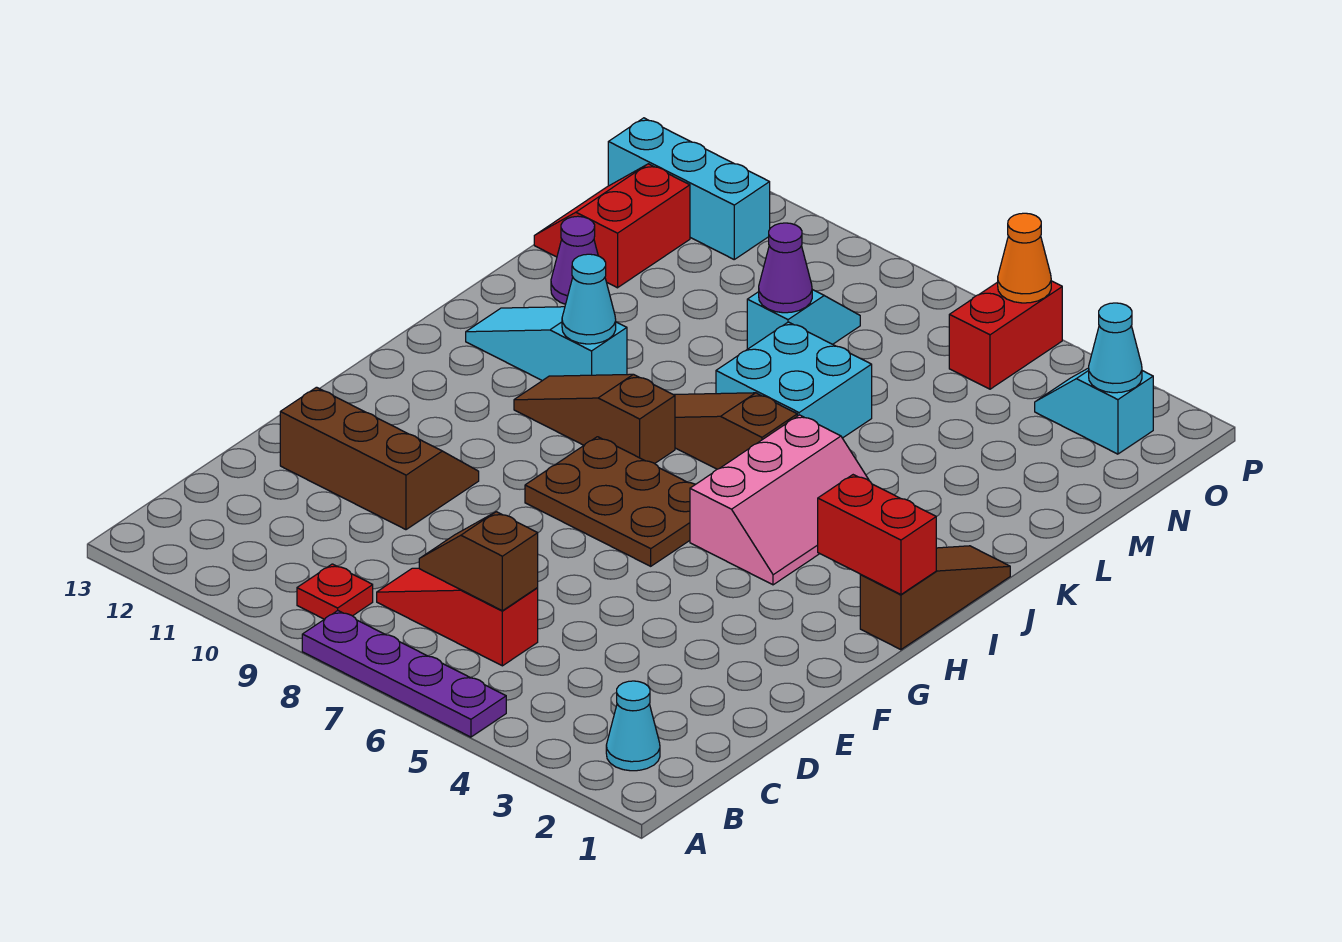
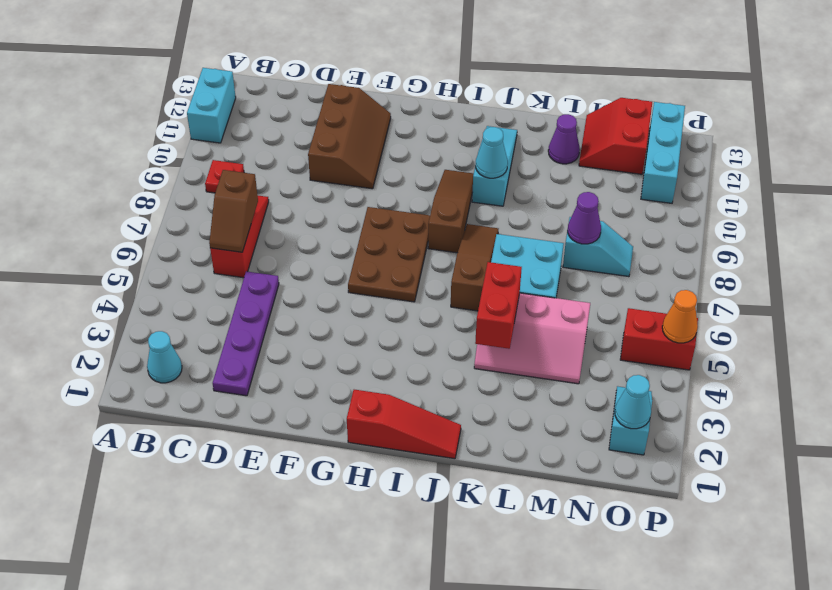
purple plate A5:A8 level 1 -> purple plate D2:D5 level 1
none -> cyan brick A11:A12 level 1
brown slope C6:C7 level 2 top 6 -> brown slope C6:C7 level 2 top 7
brown slope H1:J1 level 1 top H -> red slope H1:J1 level 1 top H
red brick H1:H2 level 2 -> red brick K4:K5 level 2
pink slope H4:J5 level 1 top 5 -> pink slope K4:M5 level 1 top 5
red slope M12:N13 level 1 top 12 -> red slope M12:N13 level 1 top N

